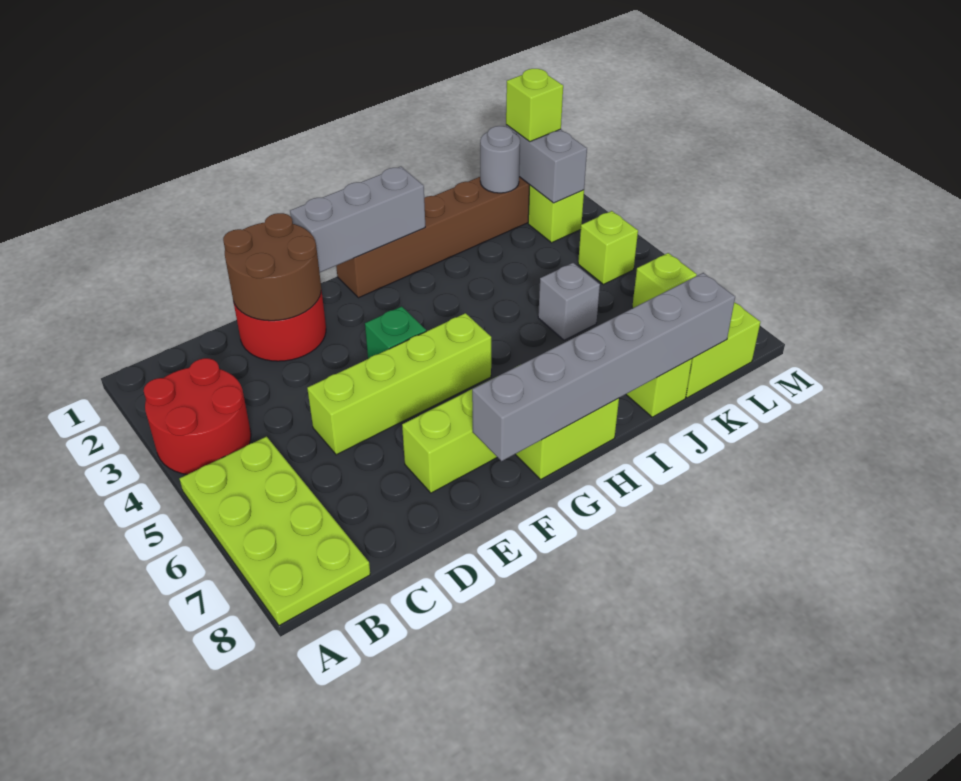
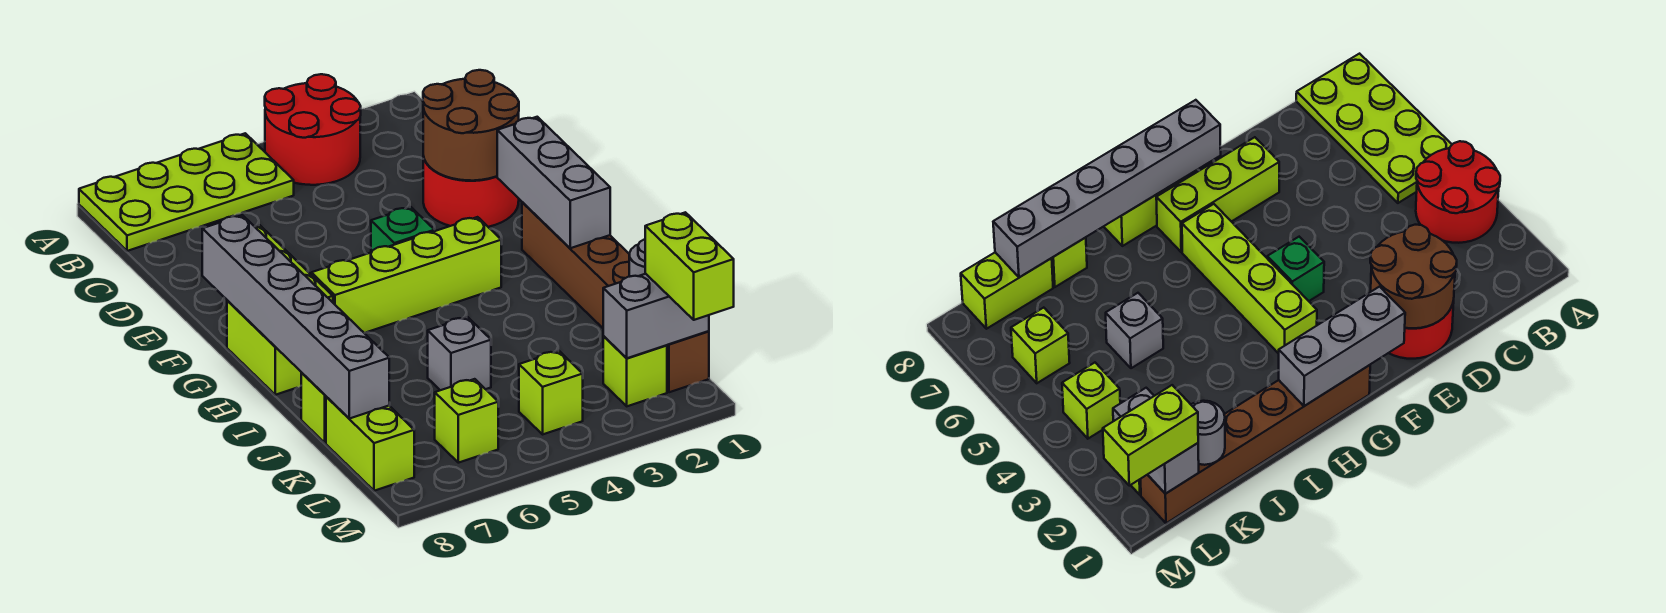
lime brick D5:G5 level 1 -> lime brick G3:G6 level 1
lime brick L1 level 3 -> lime brick L1:M1 level 3

